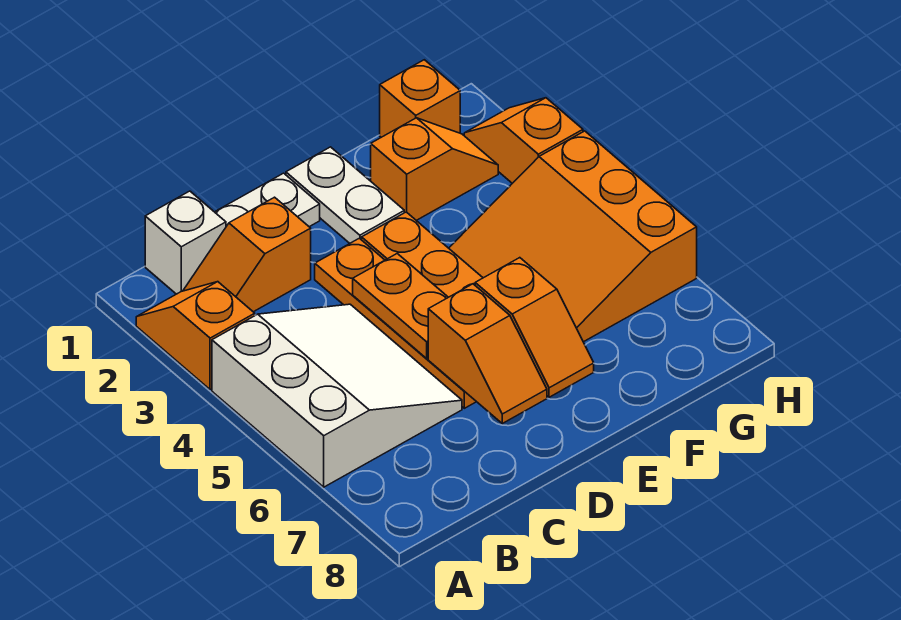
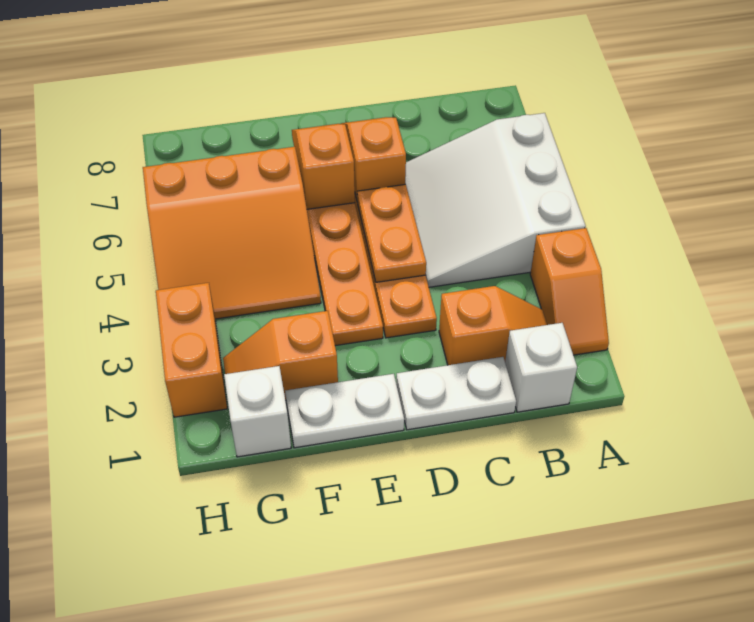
white plate E1:E2 level 1 -> white plate E1:F1 level 1
orange slope F4:H6 level 1 top H -> orange slope F4:H6 level 1 top 6
orange brick G1 level 1 -> white brick G1 level 1
orange slope H2:H3 level 1 top 3 -> orange brick H2:H3 level 1

